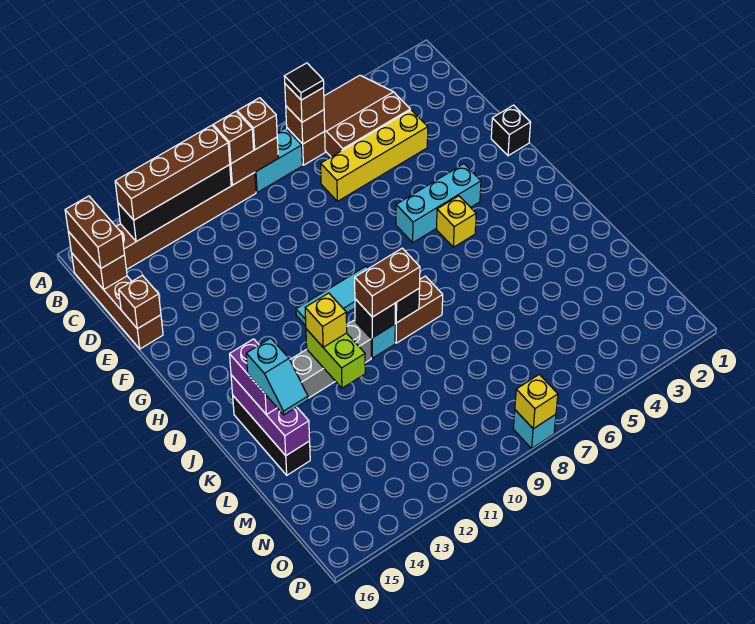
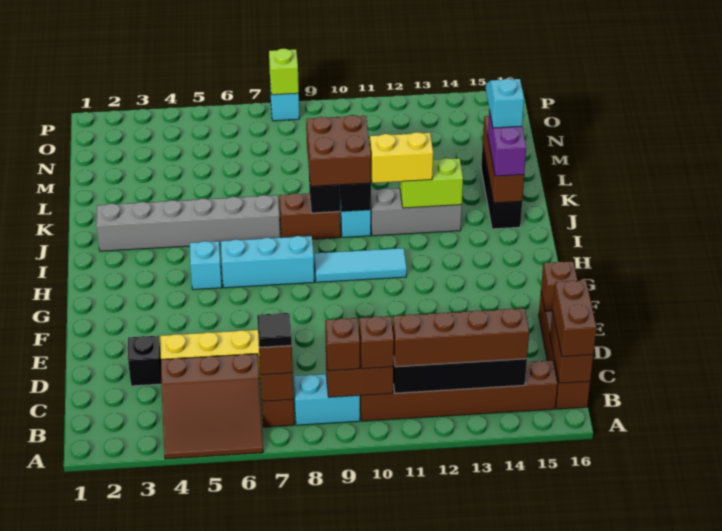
black brick F1 level 1 -> black brick D3 level 1
cyan brick G4:G6 level 1 -> cyan brick H6:H8 level 1
yellow brick H5 level 1 -> cyan brick H5 level 1
none -> grey brick J2:J7 level 1
brown brick J9:J10 level 3 -> brown brick J9:K10 level 3
lime brick J12:K12 level 2 -> lime brick J12:J13 level 2
yellow brick J12 level 3 -> yellow brick J11:J12 level 3
purple brick J15:L15 level 2 -> brown brick J15:L15 level 2
yellow brick P8 level 2 -> lime brick P8 level 2

